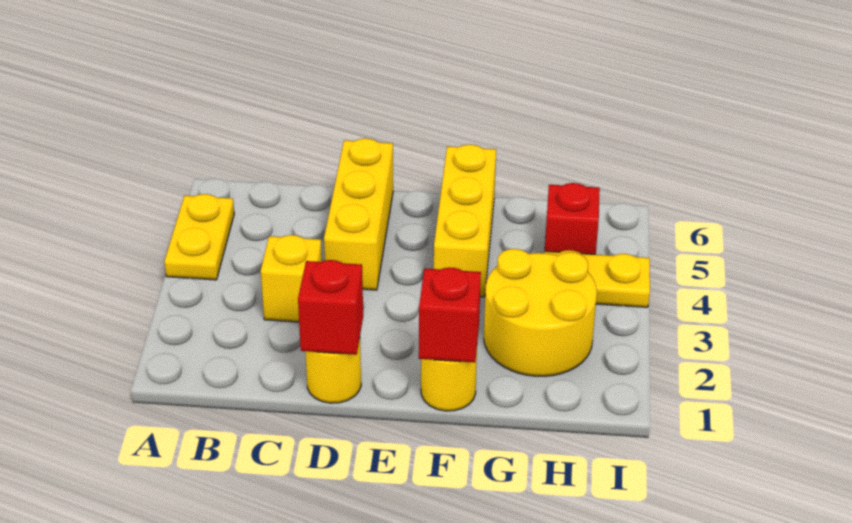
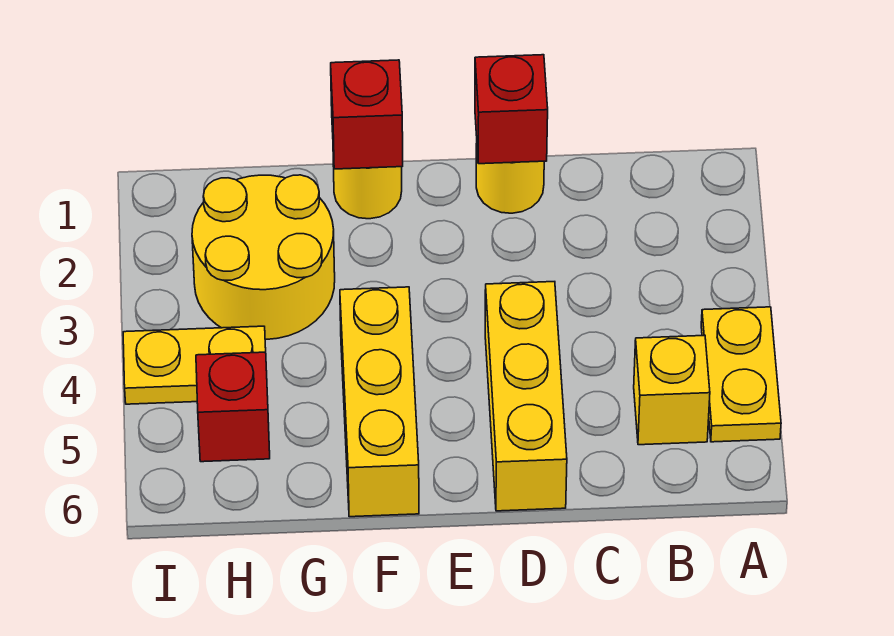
yellow brick C3 level 1 -> yellow brick B5 level 1

